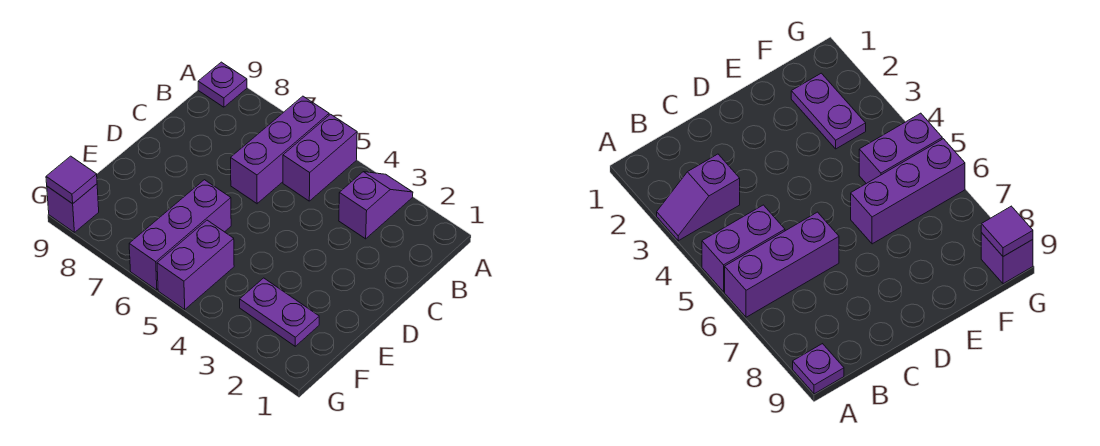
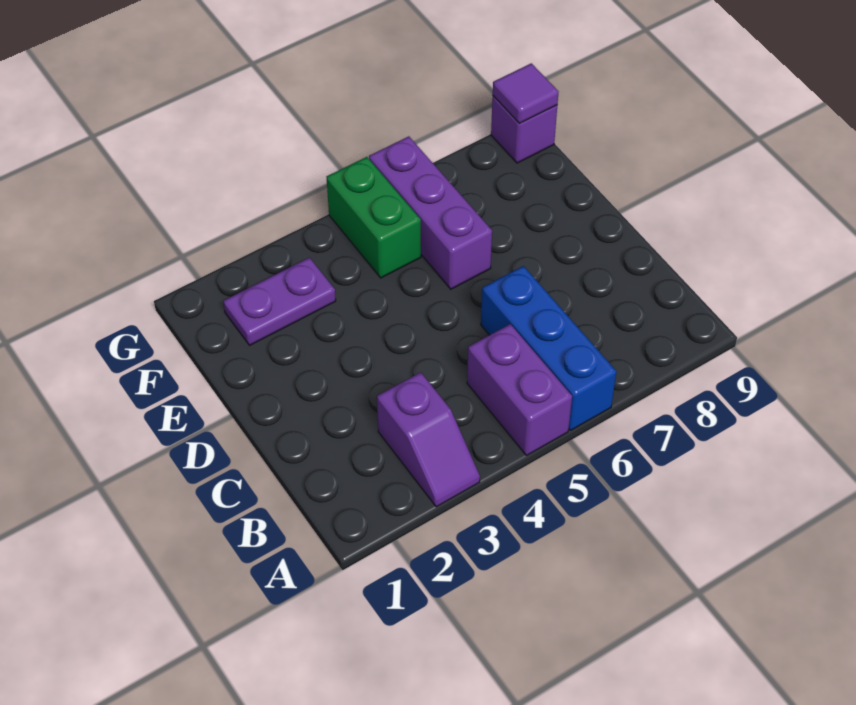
purple brick A6:C6 level 1 -> blue brick A6:C6 level 1
purple plate A9 level 1 -> none
purple brick F5:G5 level 1 -> green brick F5:G5 level 1

